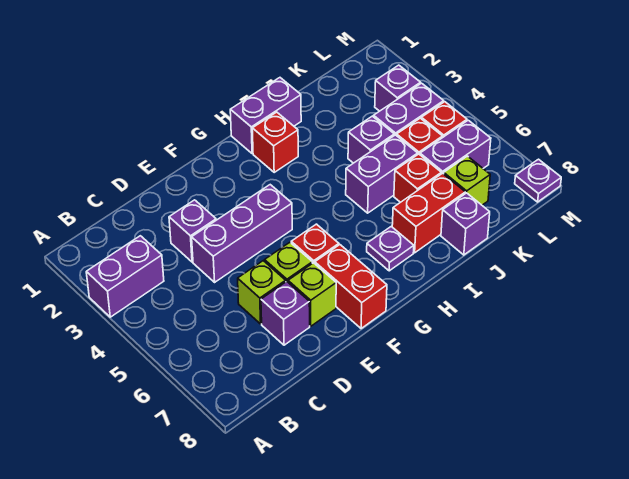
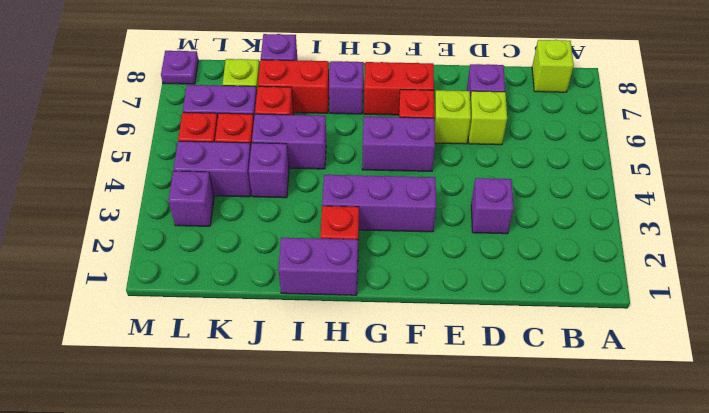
purple brick A3:B3 level 1 -> purple brick F5:G5 level 1
purple brick D4:F4 level 1 -> purple brick F3:H3 level 1
lime brick E7 level 1 -> lime brick B8 level 1
red brick F7:F8 level 1 -> red brick F7:G7 level 1
purple plate H7 level 1 -> purple brick H7 level 1

